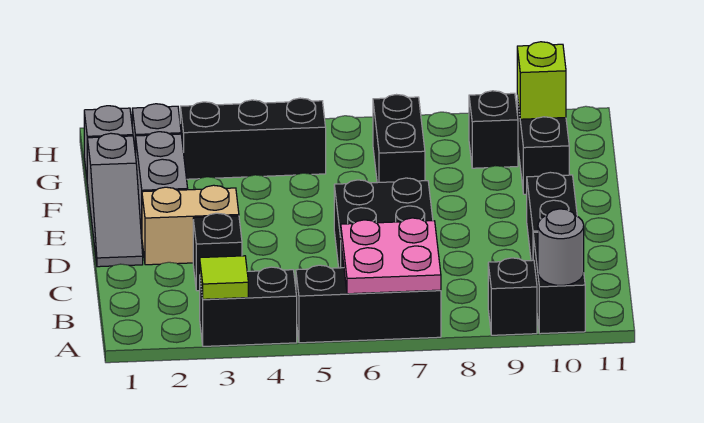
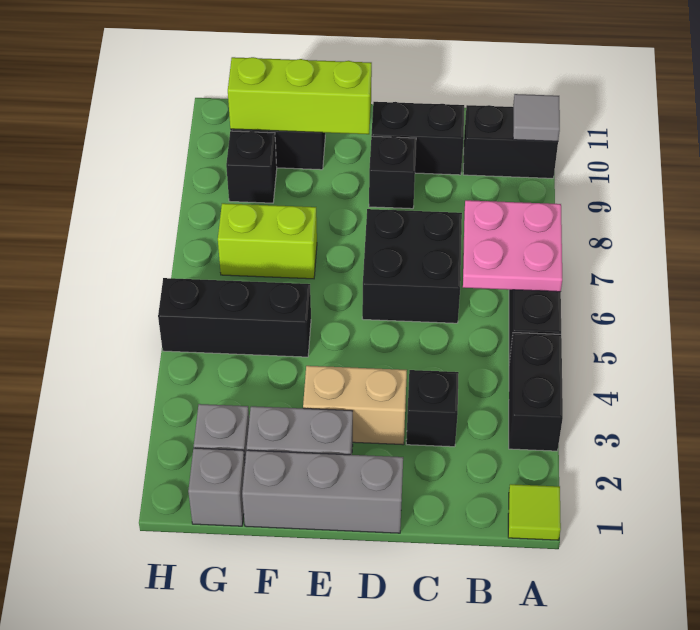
lime tile A3 level 2 -> lime tile A1 level 1
black brick A9 level 1 -> black brick D9 level 1
grey round brick A10 level 2 -> grey tile A10 level 2
grey slope D1:F1 level 1 top F -> grey brick D1:F1 level 1
tan brick D2:D3 level 1 -> tan brick D3:E3 level 1
black brick F7:G7 level 1 -> lime brick F7:G7 level 1
black brick G3:G5 level 1 -> black brick F5:H5 level 1
lime brick G10 level 2 -> lime brick E10:G10 level 2

